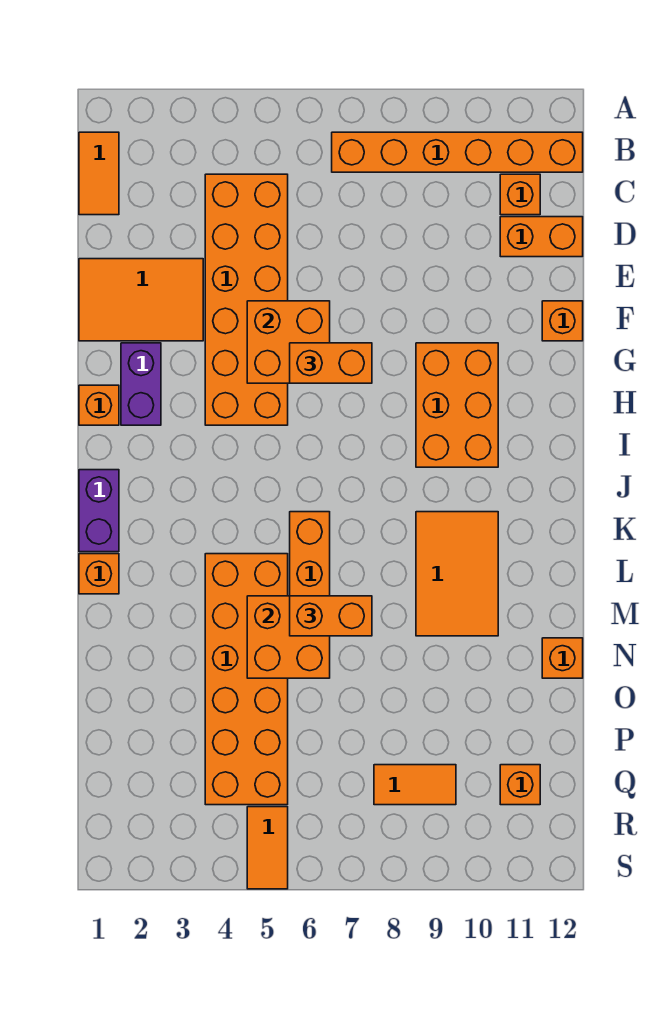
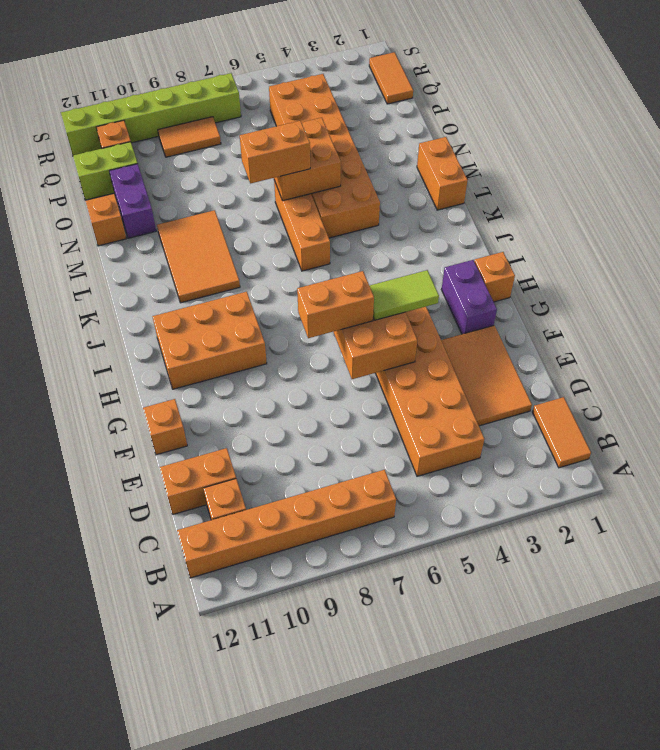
orange tile E1:F3 level 1 -> orange tile D2:F3 level 1
none -> lime tile G4:G5 level 3
orange brick G9:I10 level 1 -> orange brick H9:I11 level 1
purple brick J1:K1 level 1 -> purple brick N11:O11 level 1
orange brick L1 level 1 -> orange brick L1:M1 level 1
none -> lime brick P11:P12 level 1
orange tile R5:S5 level 1 -> orange tile Q1:R1 level 1
none -> lime brick R7:R12 level 1

